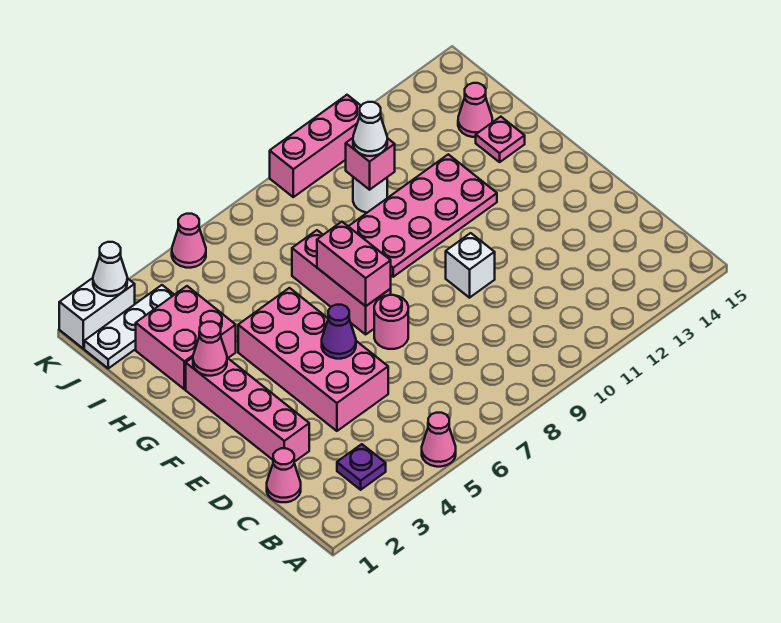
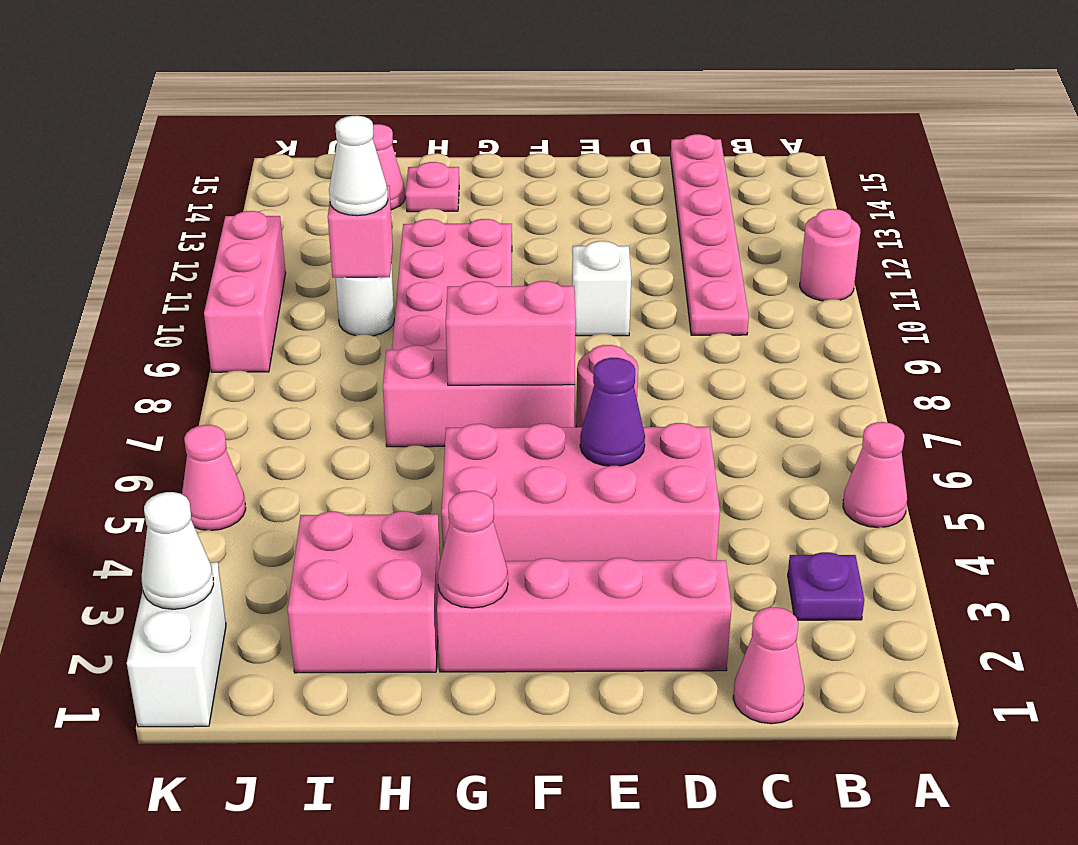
none -> pink round brick A11 level 1
none -> pink plate C10:C15 level 1
white plate J1:J3 level 1 -> none

